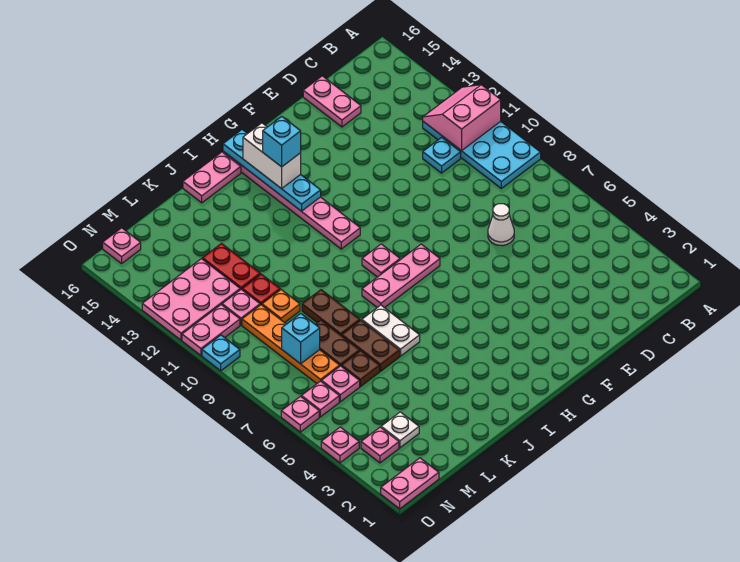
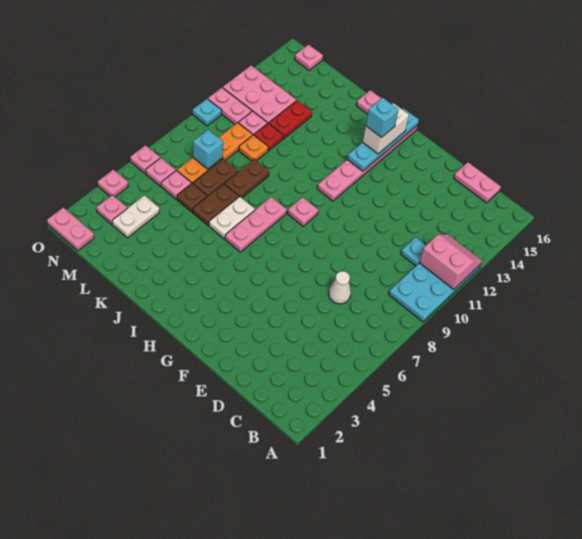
pink plate D15:D16 level 1 -> pink plate C16:D16 level 1
pink plate G8:I8 level 1 -> pink plate I6:I8 level 1
white plate M3 level 1 -> white plate M3:M4 level 1

